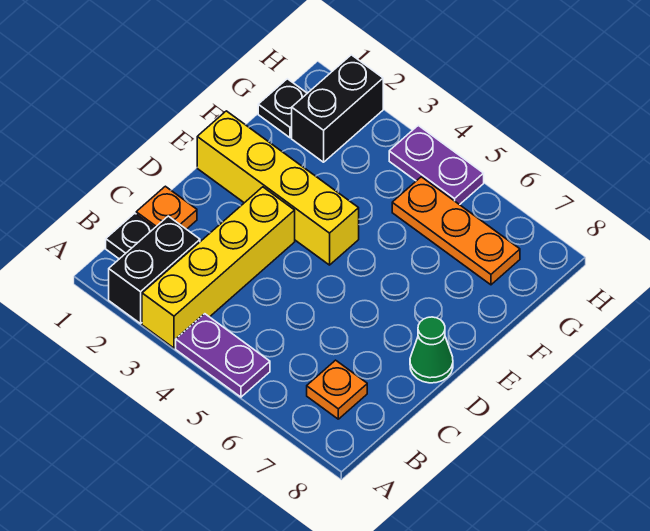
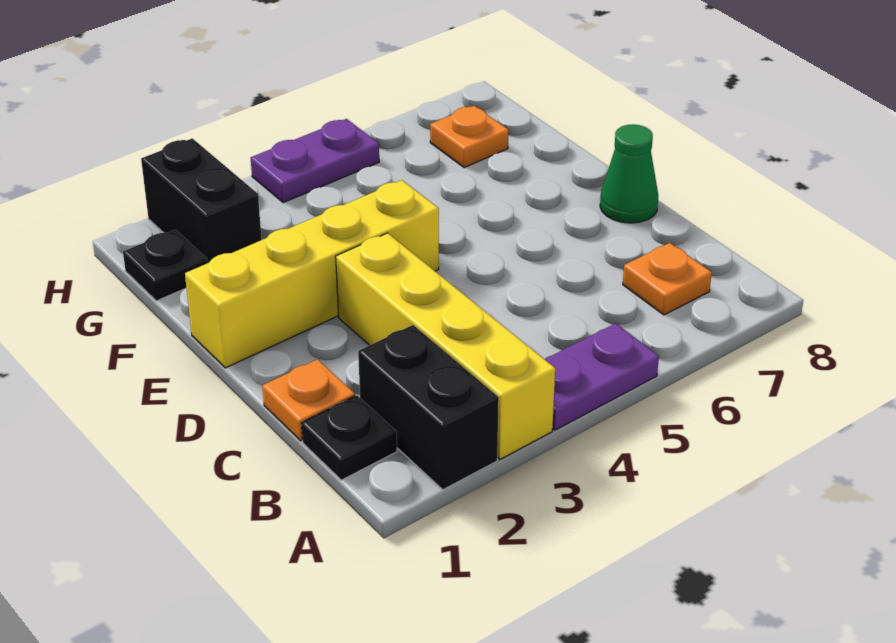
orange plate G5:G7 level 1 -> orange plate G7 level 1

